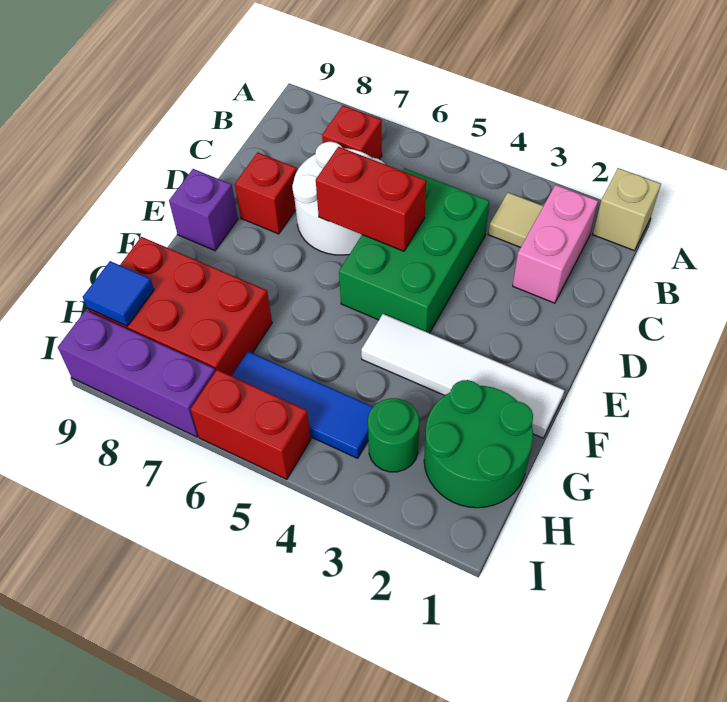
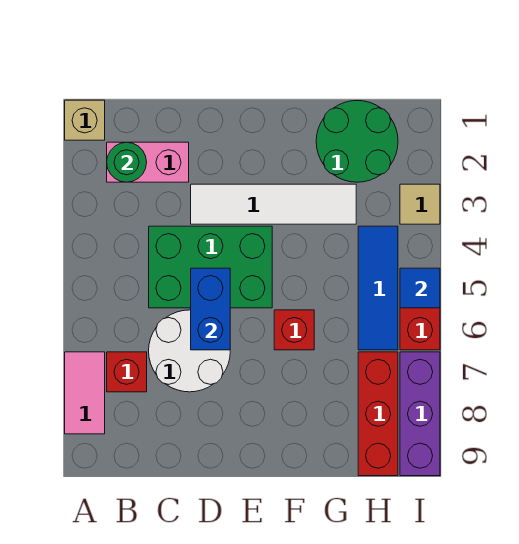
none -> pink tile A7:A8 level 1
tan tile B3 level 1 -> tan tile I3 level 1
red brick D5:D6 level 2 -> blue brick D5:D6 level 2
red brick D8 level 1 -> red brick F6 level 1
purple brick E9 level 1 -> none
white tile F1:F4 level 1 -> white tile D3:G3 level 1
red brick G7:H9 level 1 -> red brick H7:H9 level 1
green round brick H3 level 1 -> green round brick B2 level 2
blue tile H9 level 2 -> blue tile I5 level 2

